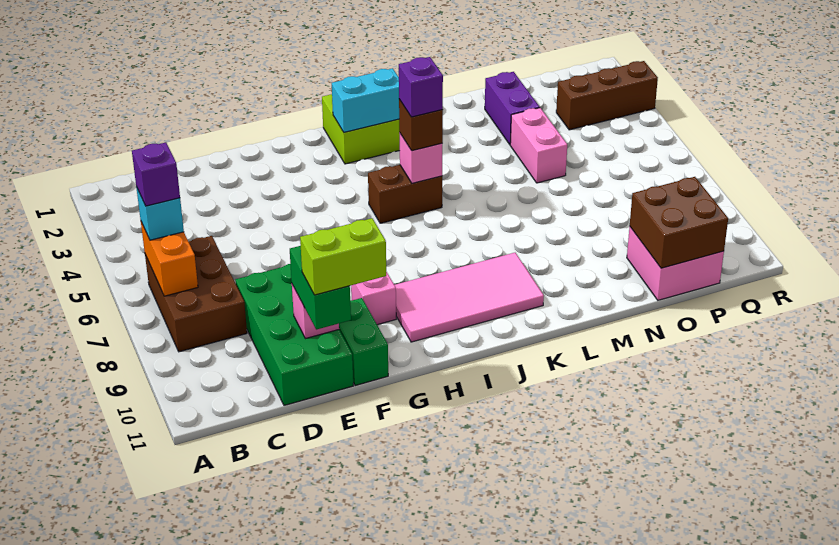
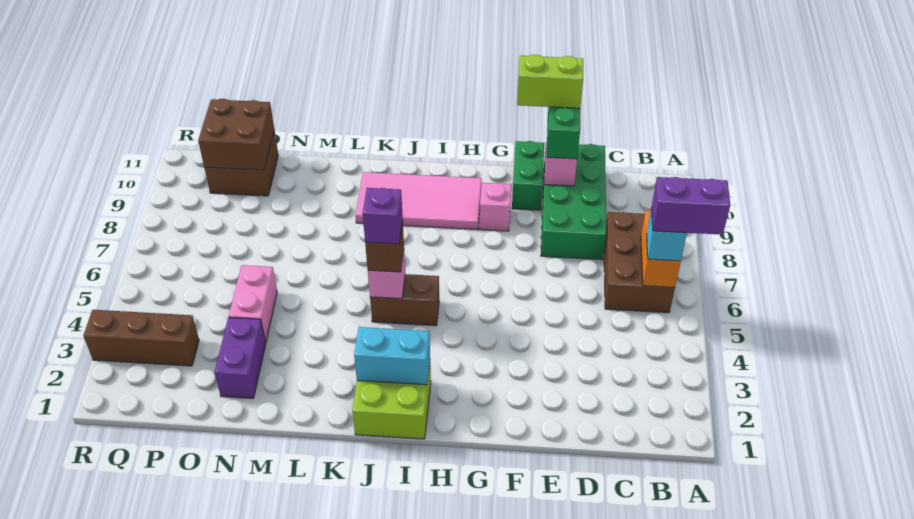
purple brick B6 level 4 -> purple brick A6:B6 level 4
pink brick O10:P11 level 1 -> brown brick O10:P11 level 1

